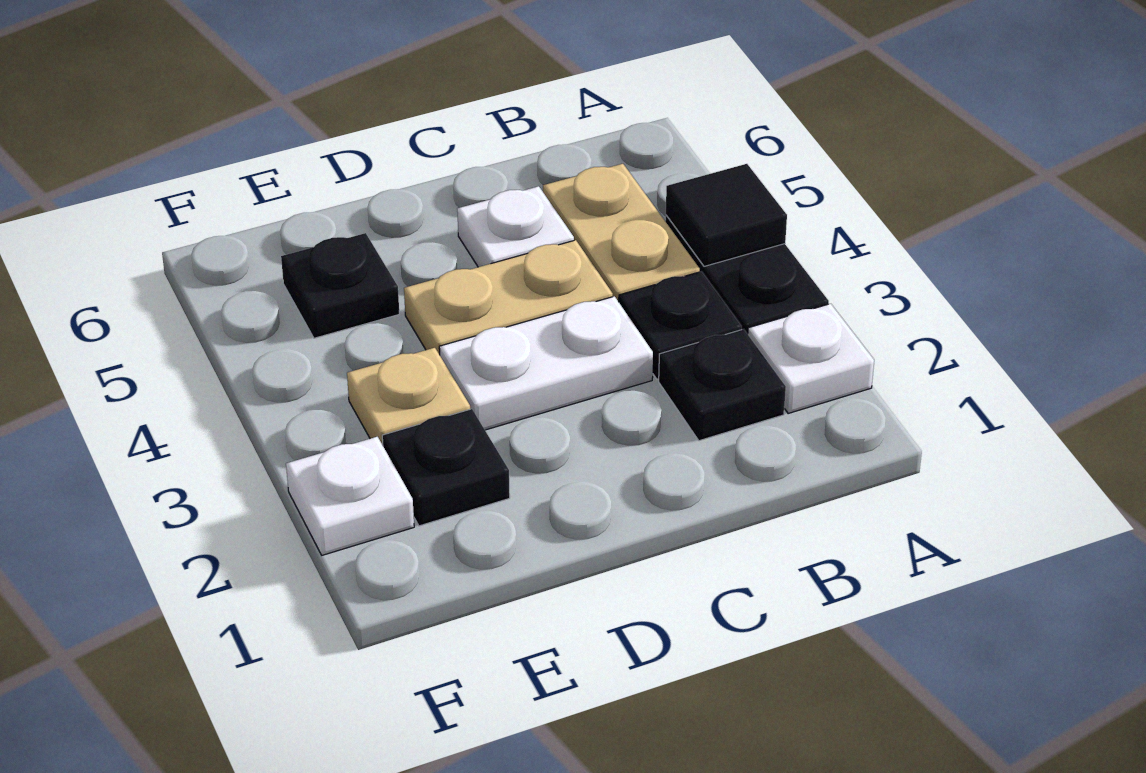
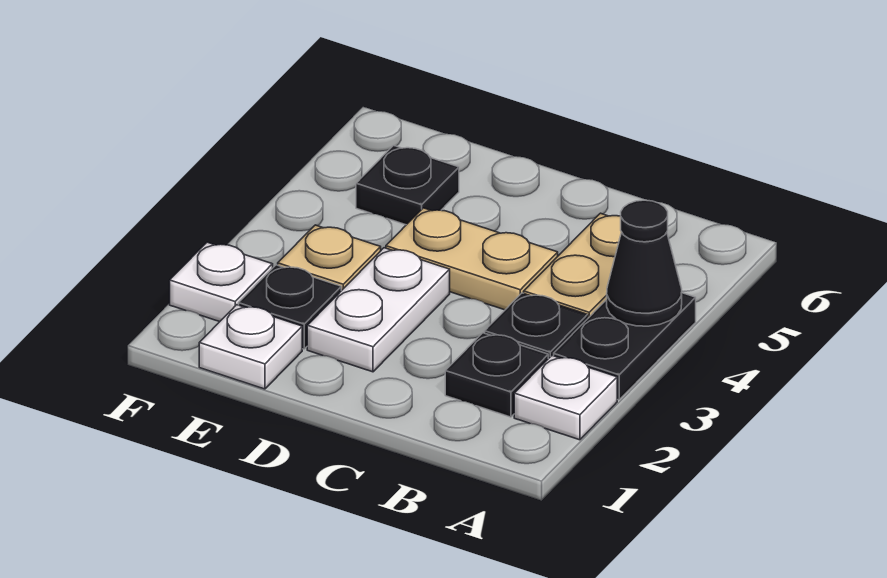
black tile A4 level 2 -> black cone A4 level 2
white plate C3:D3 level 1 -> white plate D2:D3 level 1
white plate C5 level 1 -> white plate E1 level 1

